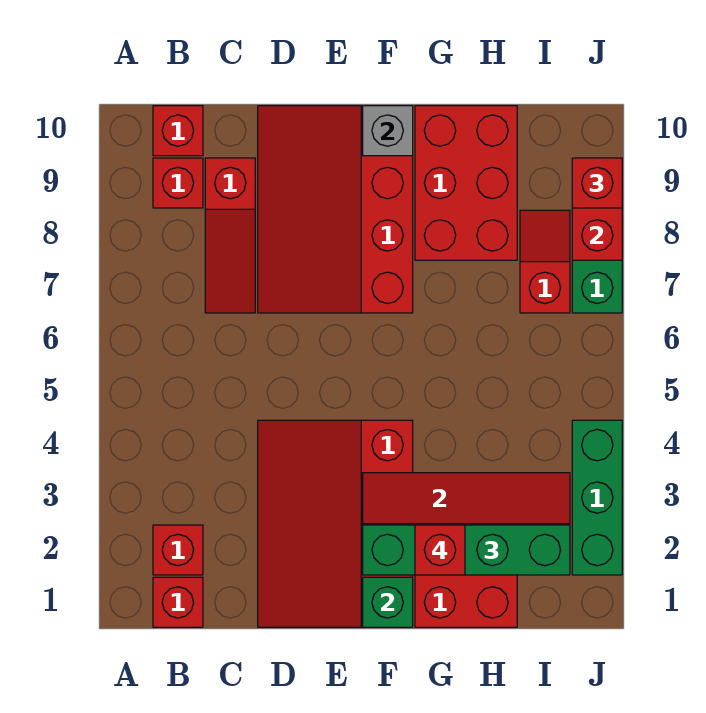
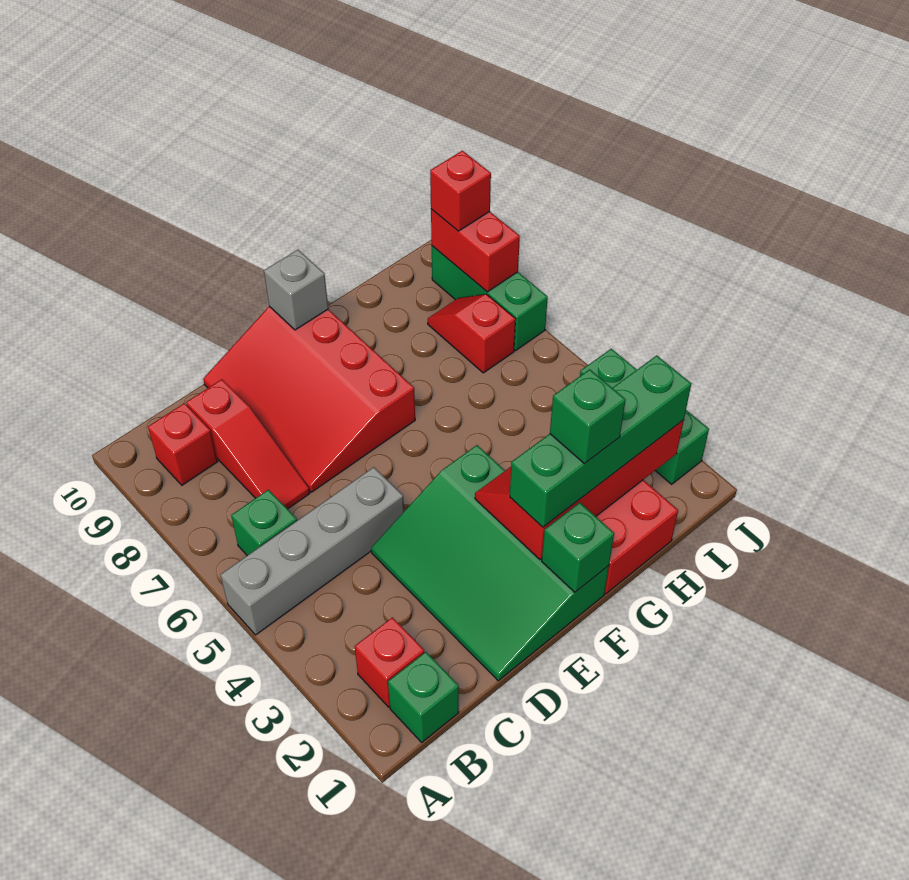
none -> grey brick A5:D5 level 1
red brick B1 level 1 -> green brick B1 level 1
none -> green brick B6 level 1
red brick B10 level 1 -> none
red slope D1:F4 level 1 top F -> green slope D1:F4 level 1 top F
red brick G2 level 4 -> green brick G2 level 4
red brick G8:H10 level 1 -> none

